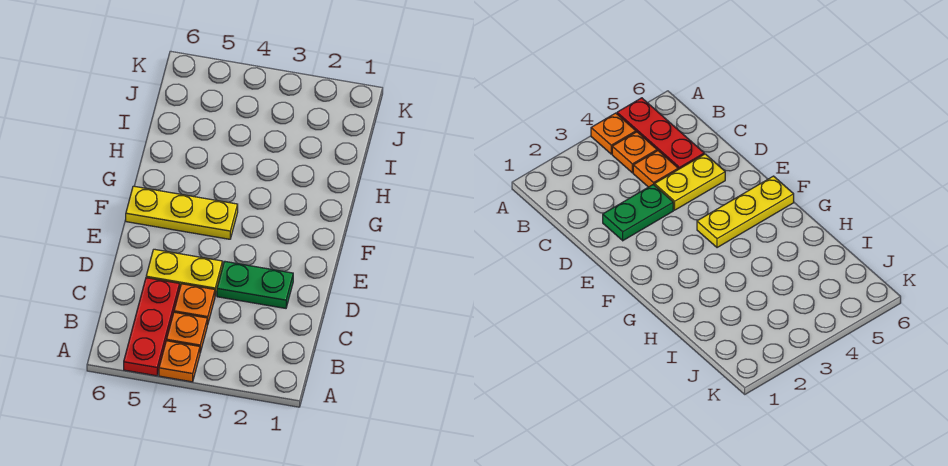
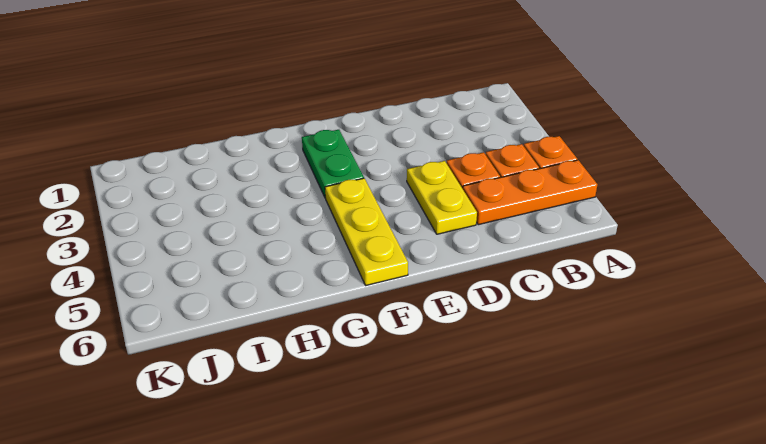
red plate A5:C5 level 1 -> orange plate A5:C5 level 1
green plate D2:D3 level 1 -> green plate F2:F3 level 1

